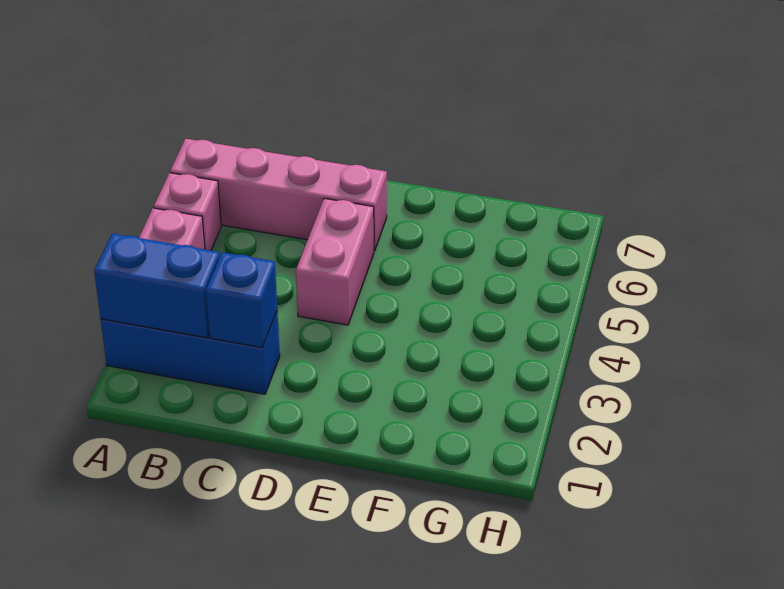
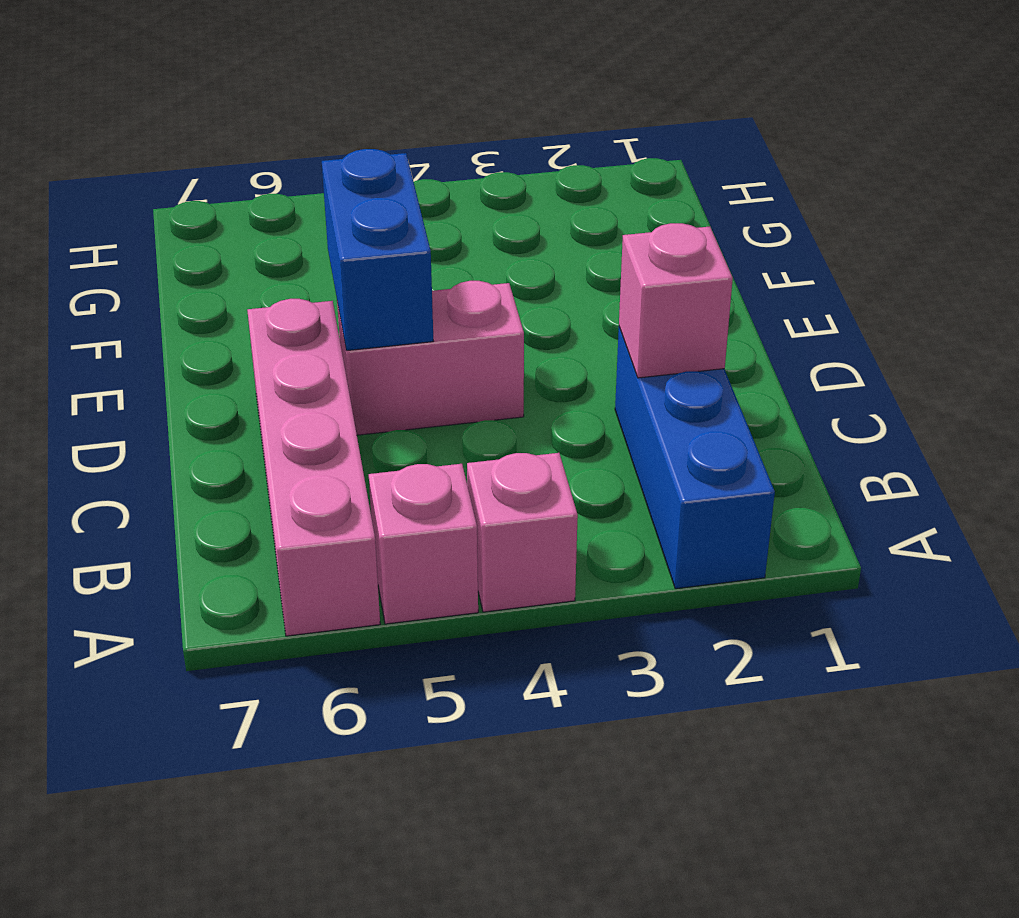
blue brick A2:B2 level 2 -> blue brick D5:E5 level 2
blue brick C2 level 2 -> pink brick C2 level 2

